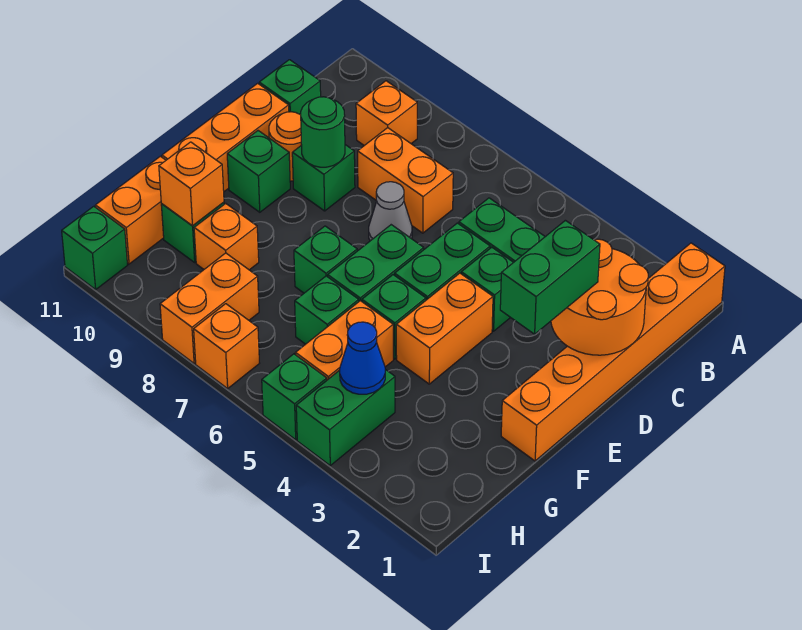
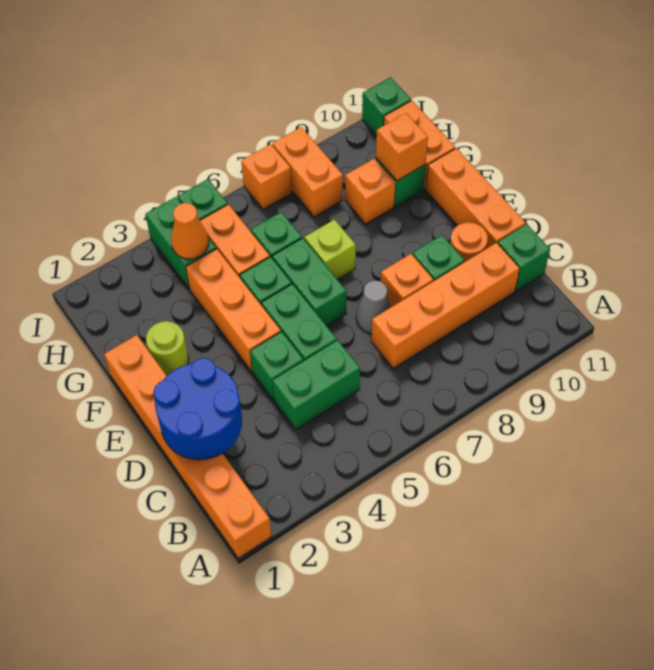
orange brick B9 level 1 -> orange brick D8 level 1
orange round brick C1:D2 level 2 -> blue round brick C1:D2 level 2
orange brick C7:C8 level 1 -> orange brick C7:C10 level 1
green brick D2:E2 level 3 -> none
green round brick D9 level 2 -> none
orange brick E4:F4 level 1 -> orange brick E4:G4 level 1
green brick E10 level 1 -> none
none -> lime round brick F2 level 1
green brick F7 level 1 -> lime brick F7 level 1
blue cone H4 level 2 -> orange cone H4 level 2

